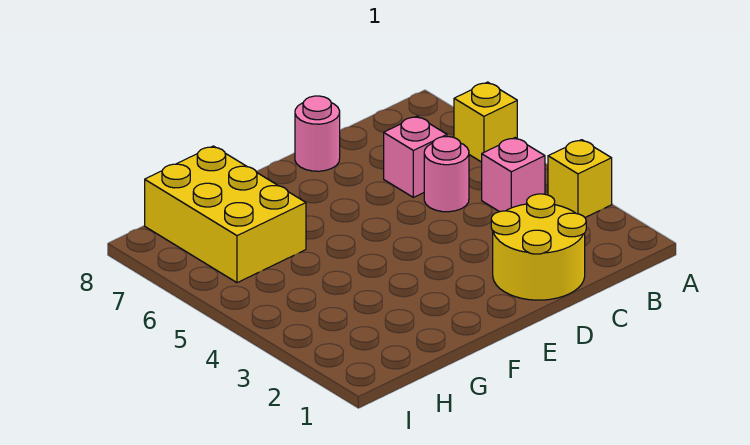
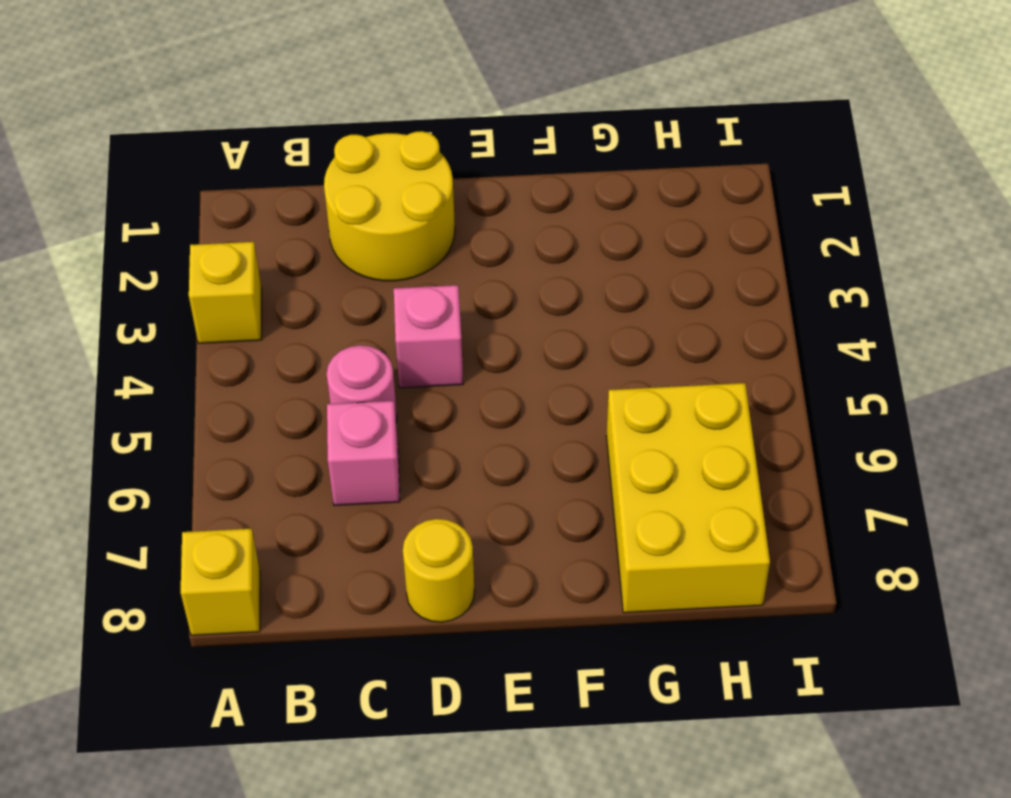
yellow brick A6 level 1 -> yellow brick A8 level 1
pink brick B4 level 1 -> pink brick D4 level 1
pink round brick D8 level 1 -> yellow round brick D8 level 1

